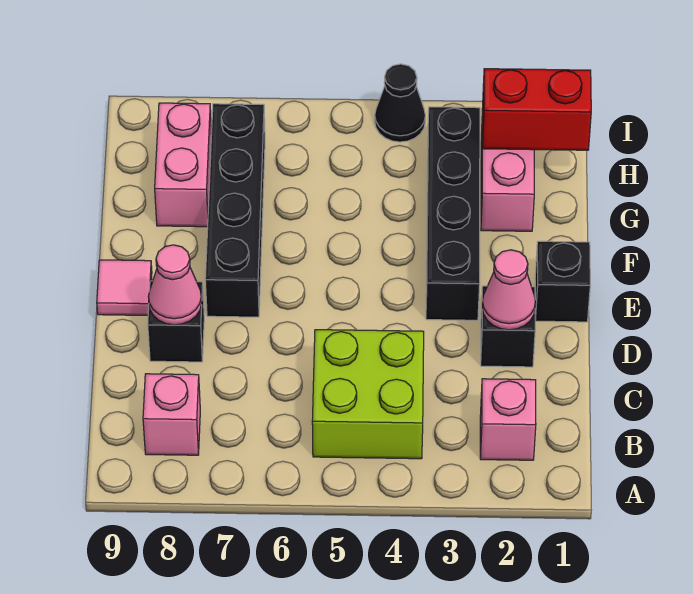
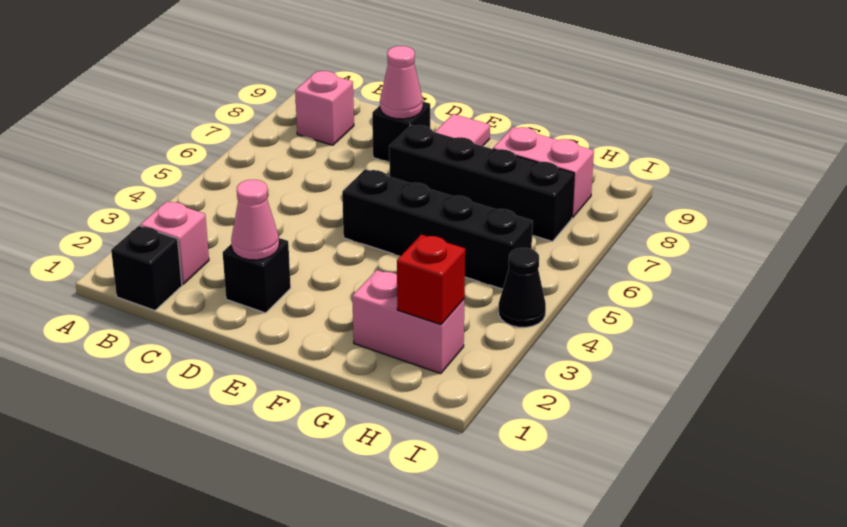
lime brick B4:C5 level 1 -> none
black brick E1 level 1 -> black brick B1 level 1
black brick E3:H3 level 1 -> black brick E5:H5 level 1
red brick H1:H2 level 2 -> red brick H2 level 2

